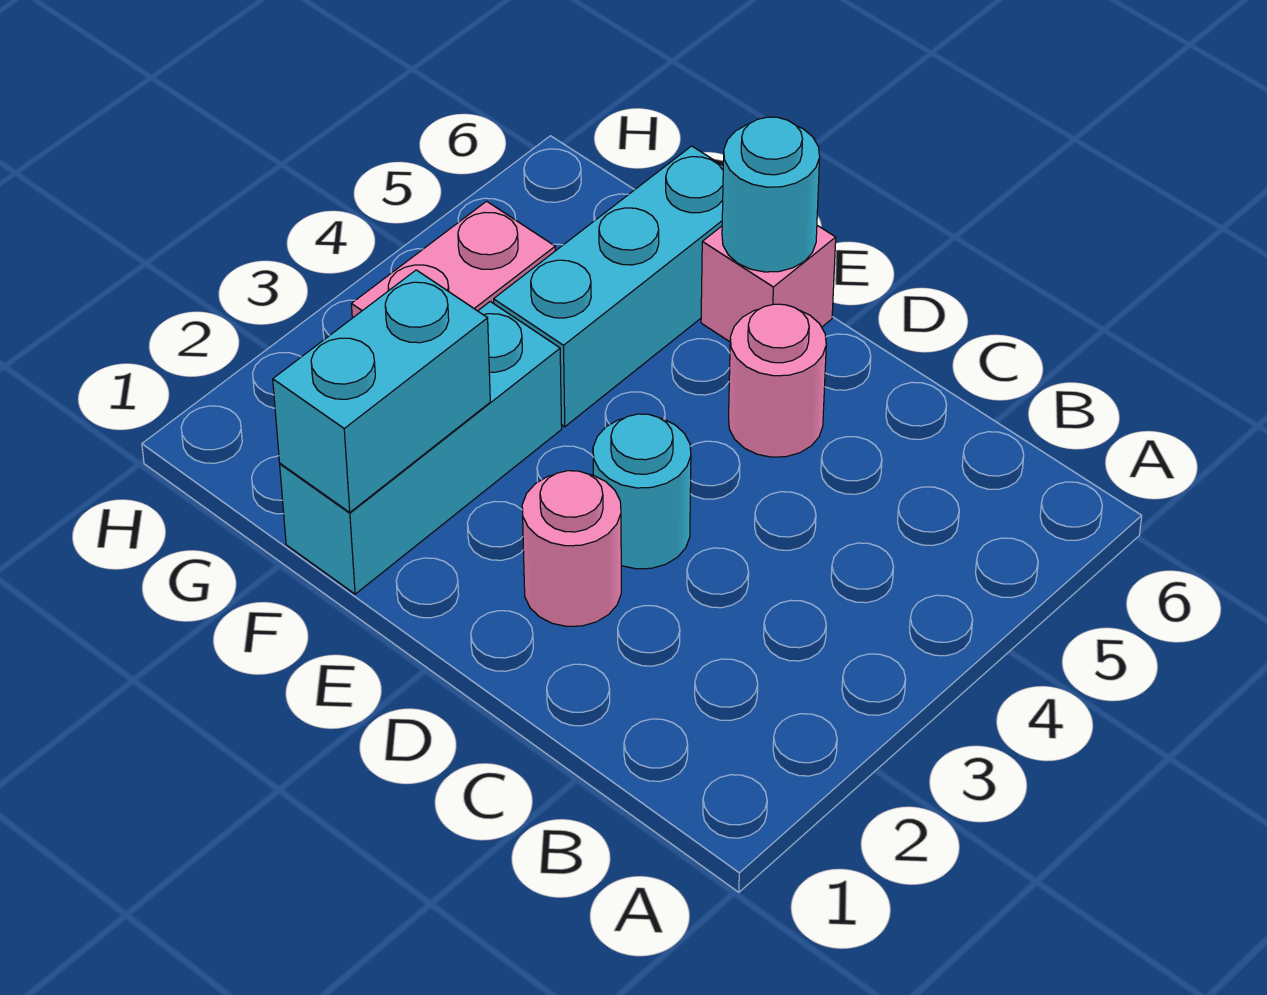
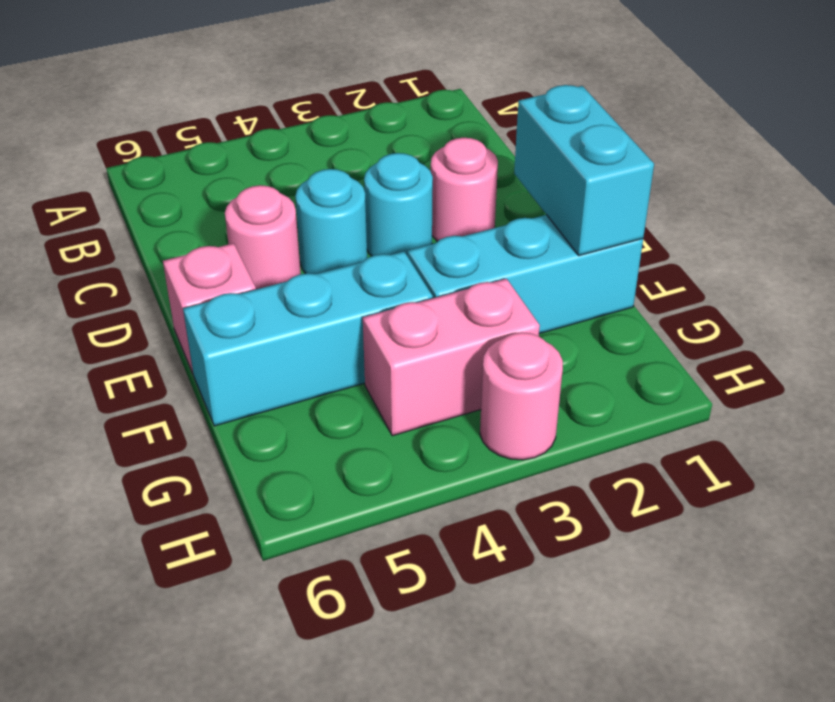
cyan round brick E6 level 2 -> cyan round brick D4 level 1
cyan brick F1:F2 level 2 -> cyan brick E1:F1 level 2
none -> pink round brick H3 level 1

